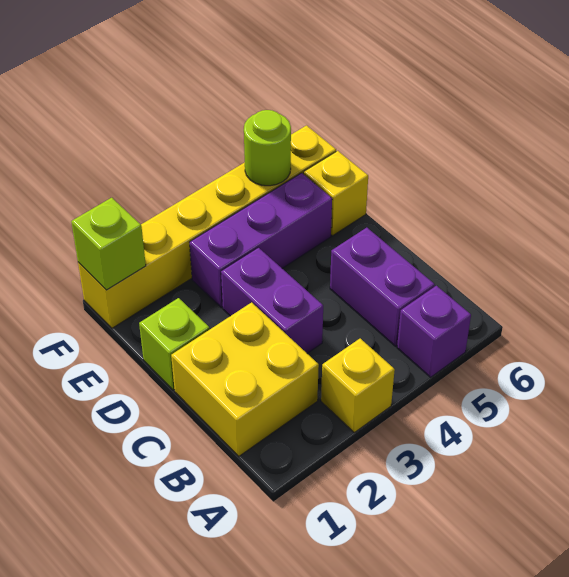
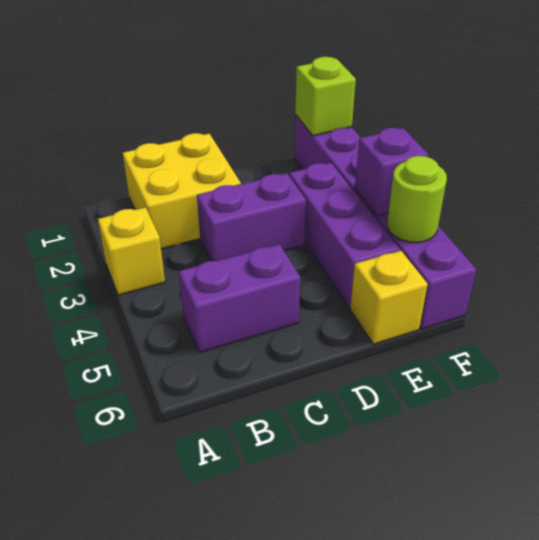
purple brick A5 level 1 -> purple brick F4 level 2
lime brick D1 level 1 -> none
yellow brick F1:F6 level 1 -> purple brick F1:F6 level 1

